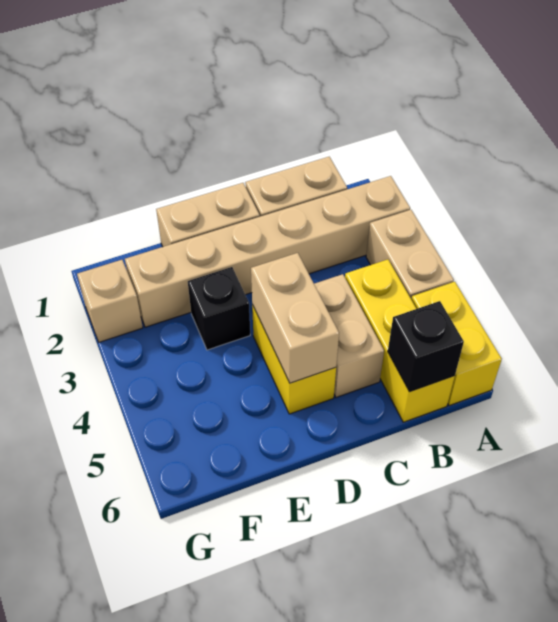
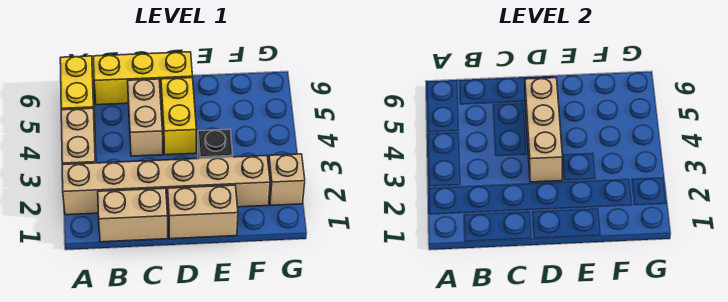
yellow brick B4:B6 level 1 -> yellow brick B6:D6 level 1
black brick B6 level 2 -> none
tan brick D4:D5 level 2 -> tan brick D3:D5 level 2

